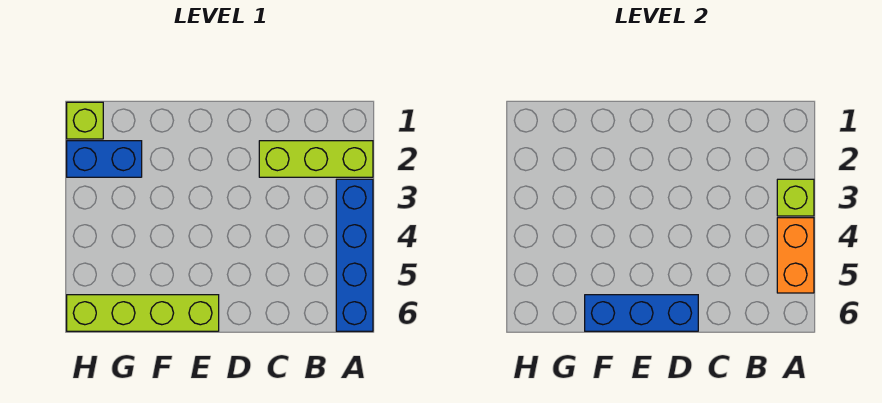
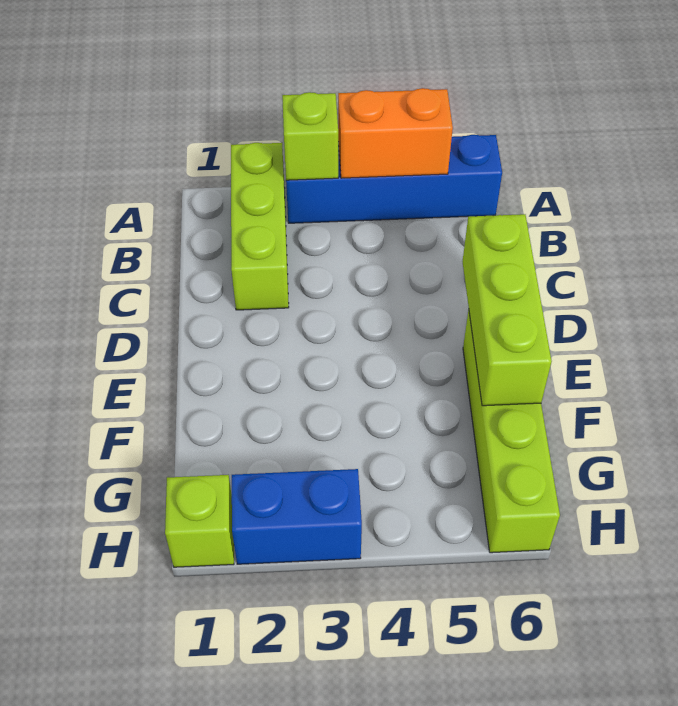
blue brick D6:F6 level 2 -> lime brick D6:F6 level 2
blue brick G2:H2 level 1 -> blue brick H2:H3 level 1

